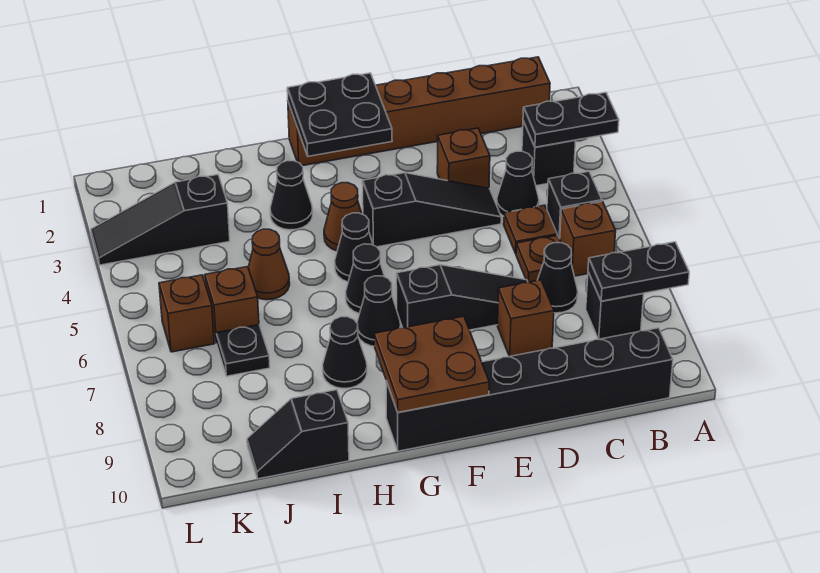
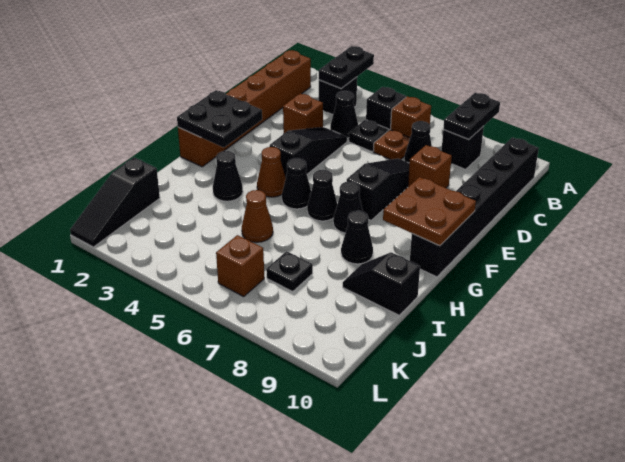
brown plate C5 level 1 -> black plate C5 level 1
black slope I10:J10 level 1 top I -> black slope I9:I10 level 1 top 10
black slope J3:L3 level 1 top J -> black slope J1:L1 level 1 top J
brown brick J6 level 1 -> none

